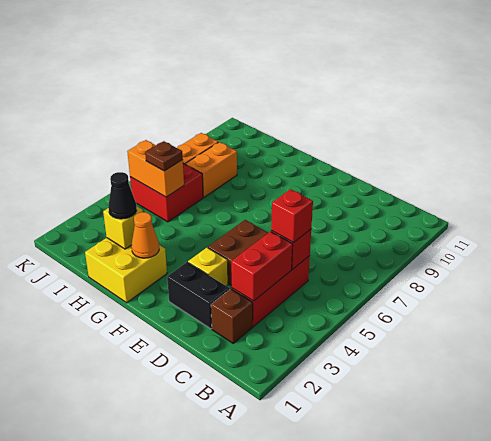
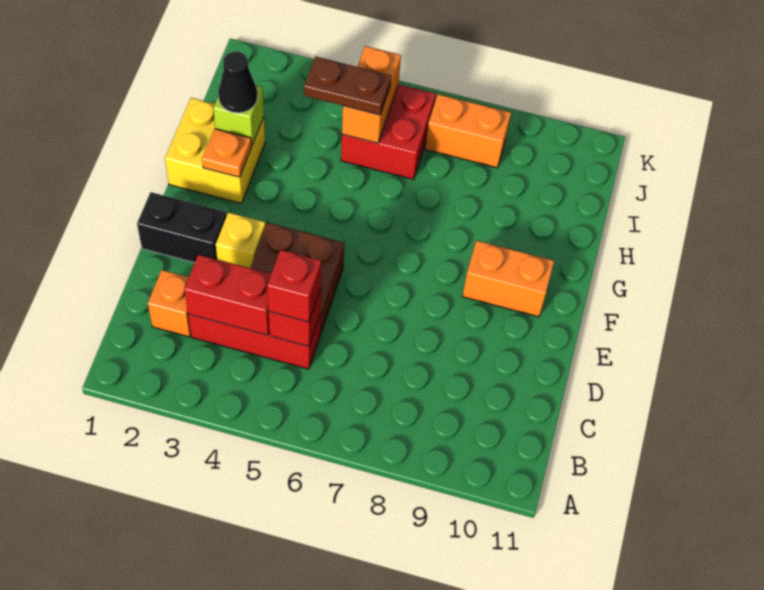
brown brick C2 level 1 -> orange brick C2 level 1
black brick D2:E2 level 1 -> black brick E1:E2 level 1
orange cone G2 level 2 -> orange plate G2 level 2
yellow brick H2 level 2 -> lime brick H2 level 2
brown plate I5 level 3 -> brown plate I4:I5 level 3
orange brick I7:I8 level 1 -> orange brick F9:F10 level 1

